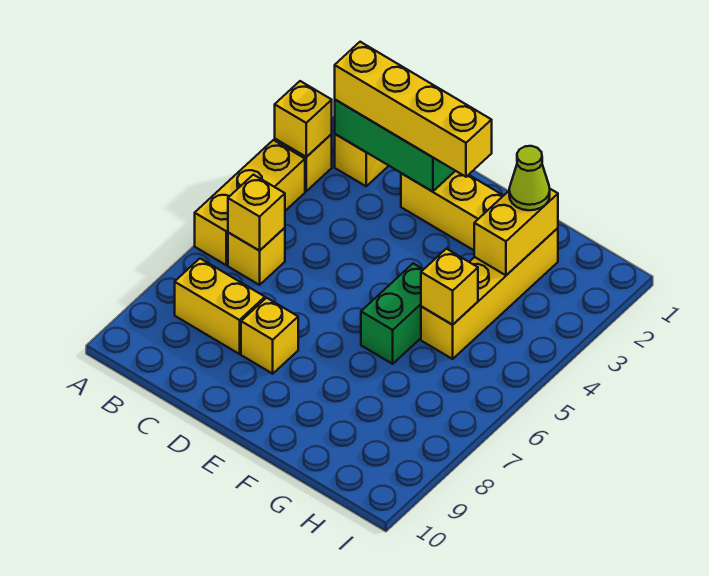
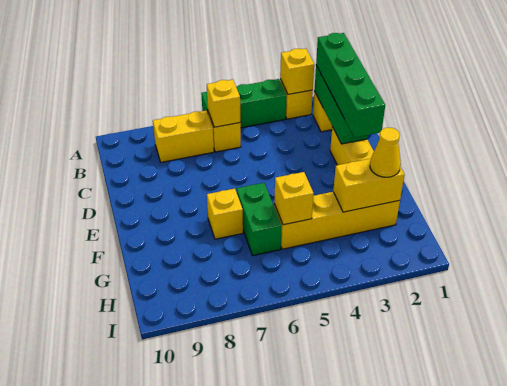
yellow brick A4:A6 level 1 -> green brick A4:A6 level 1
yellow brick B2:E2 level 3 -> green brick B2:E2 level 3
yellow brick B8:C8 level 1 -> yellow brick B7:B8 level 1
yellow brick D8 level 1 -> yellow brick F7 level 1
green brick F5:F6 level 1 -> green brick F6:G6 level 1
lime cone G2 level 3 -> yellow cone G2 level 3

